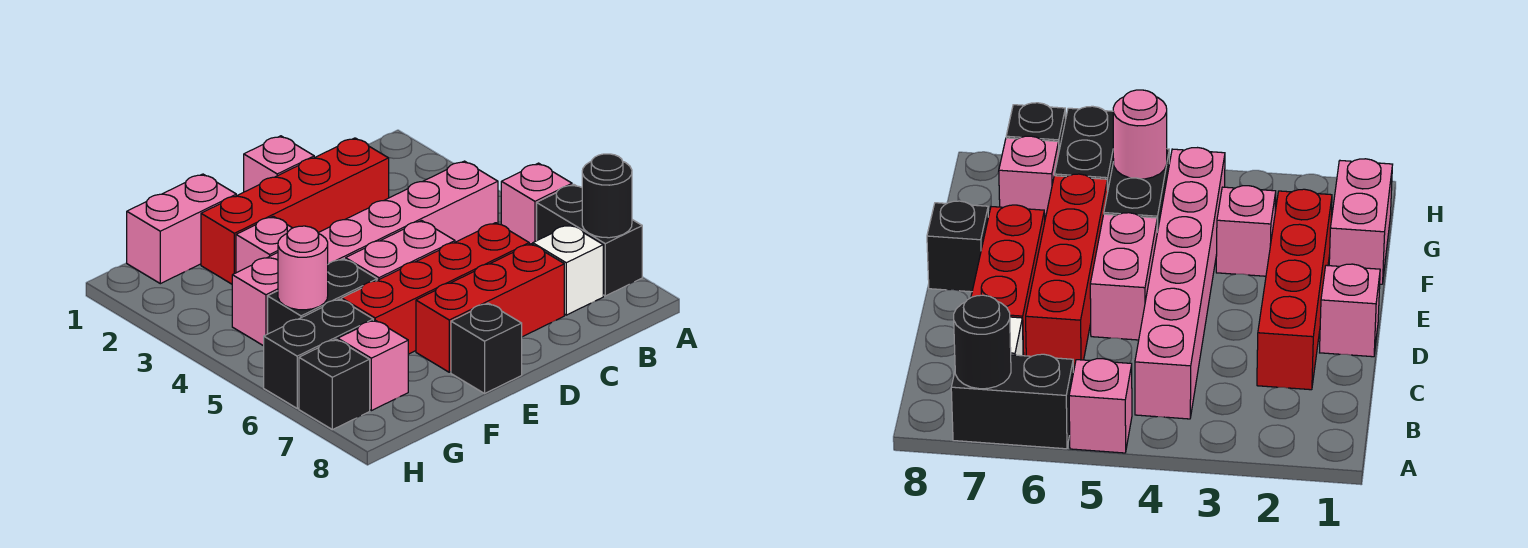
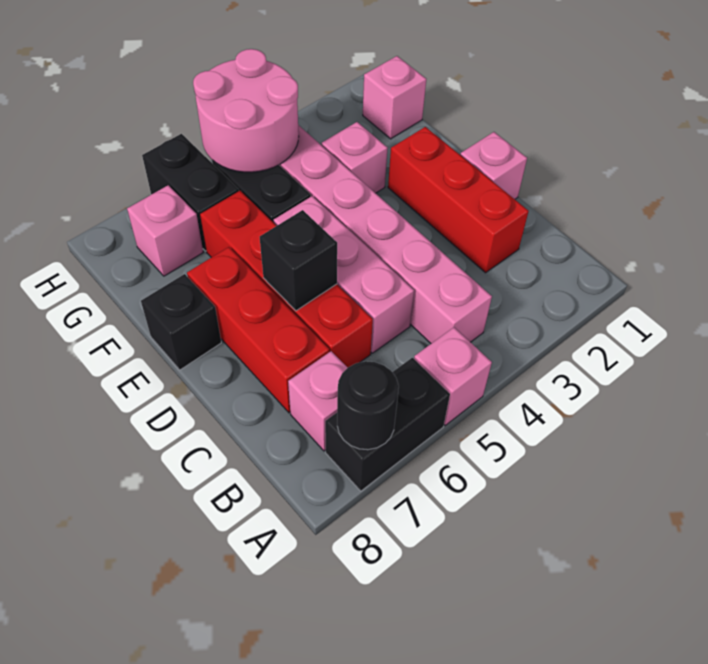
white brick B7 level 1 -> pink brick B7 level 1
red brick C2:F2 level 1 -> red brick C2:E2 level 1
pink brick D5:E5 level 1 -> pink brick C5:E5 level 1
pink brick F1:G1 level 1 -> pink brick G1 level 1
pink round brick G5 level 2 -> pink round brick G4:H5 level 2
black brick H7 level 1 -> black brick D6 level 2

